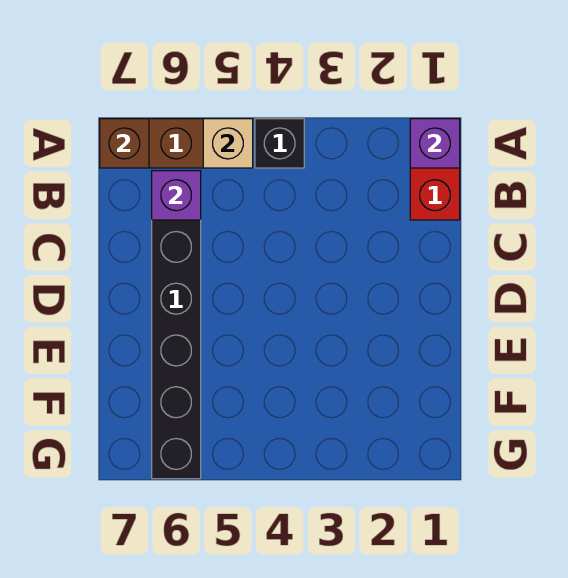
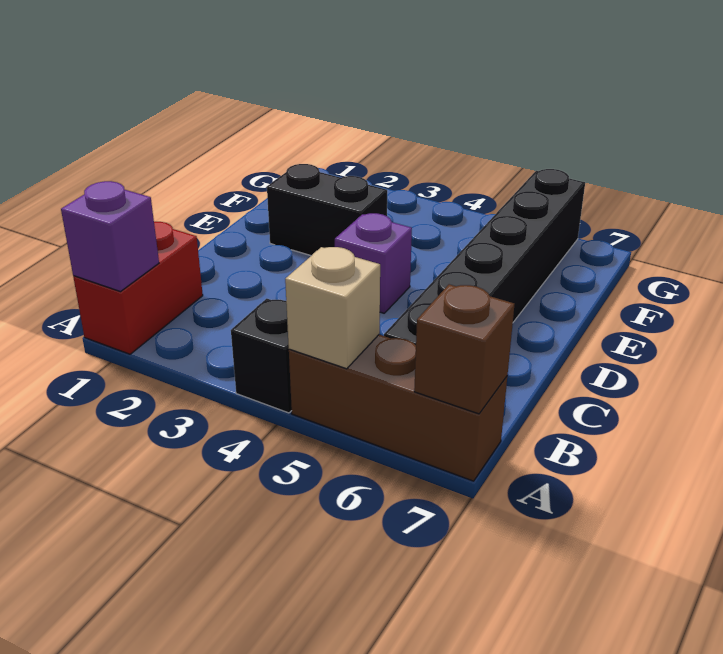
purple brick B6 level 2 -> purple brick D4 level 1
none -> black brick E2:E3 level 1

